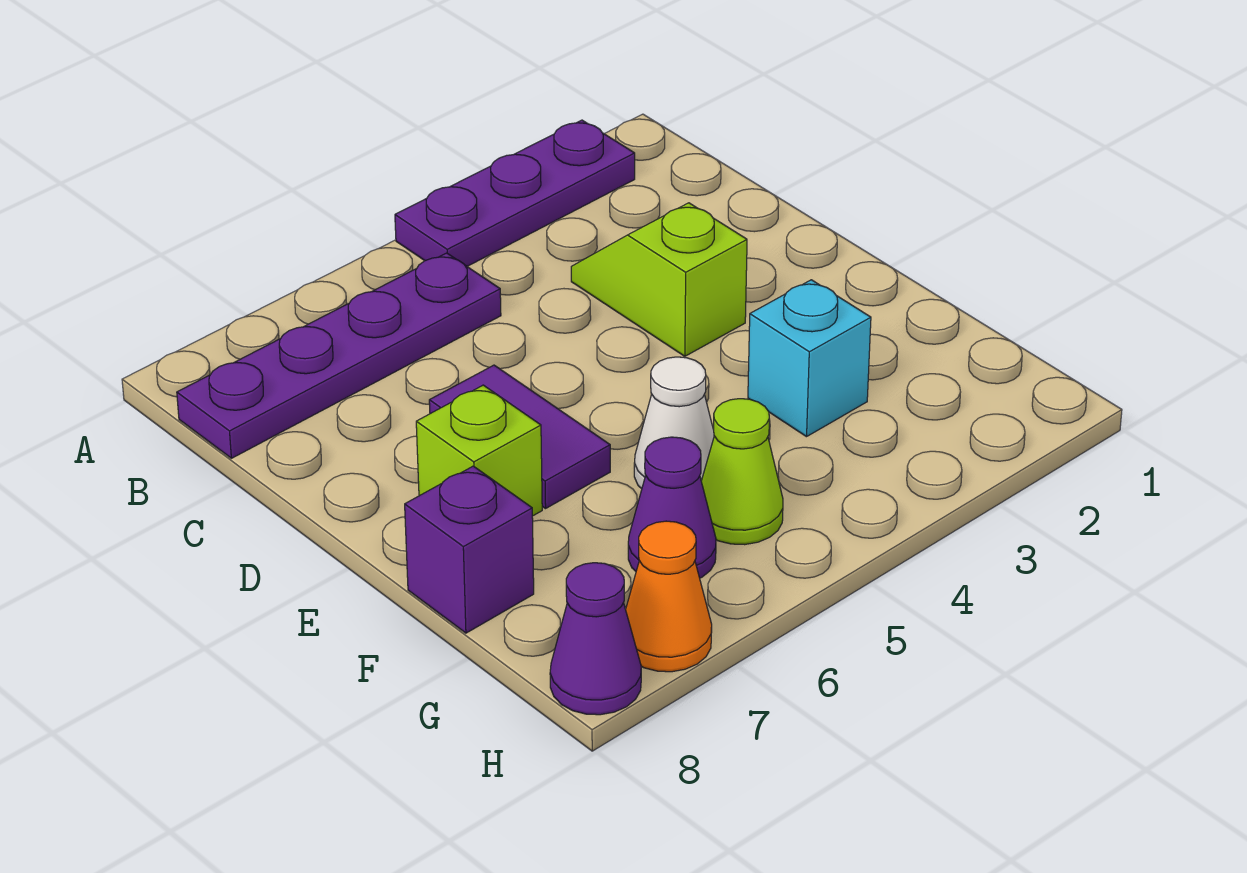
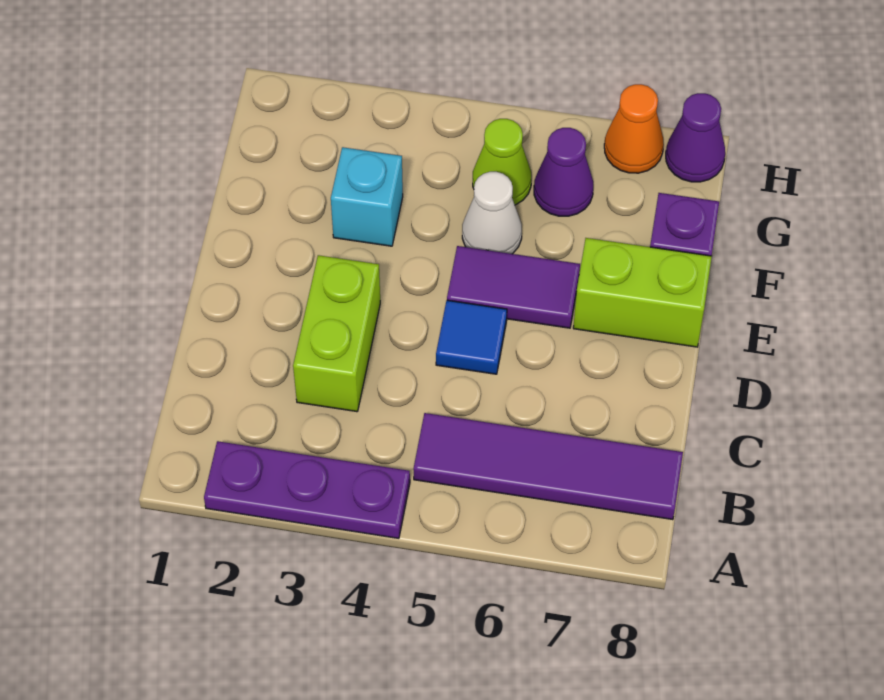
purple plate B5:B8 level 1 -> purple tile B5:B8 level 1
lime slope C3:D3 level 1 top D -> lime brick C3:D3 level 1
none -> blue tile D5 level 1
purple tile D6:E6 level 1 -> purple tile E5:E6 level 1
lime brick E7 level 1 -> lime brick E7:E8 level 1

